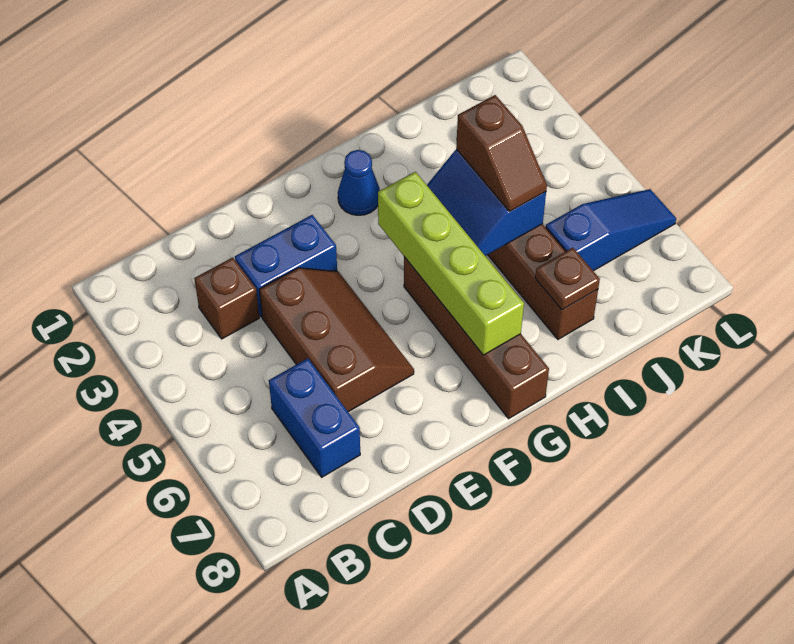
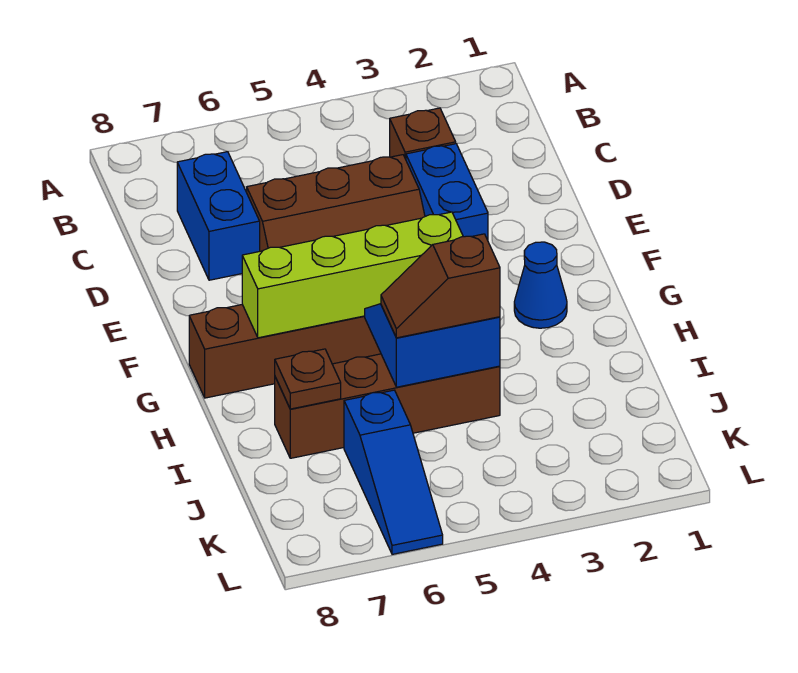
blue brick C6:C7 level 1 -> blue brick C7:D7 level 1

